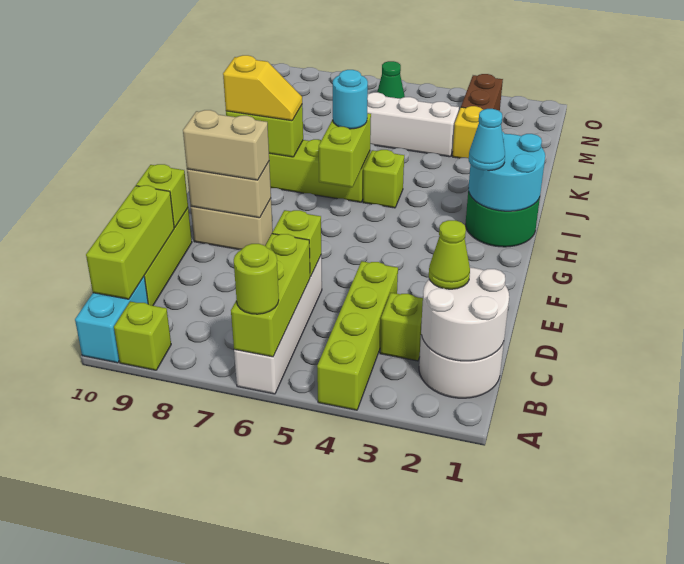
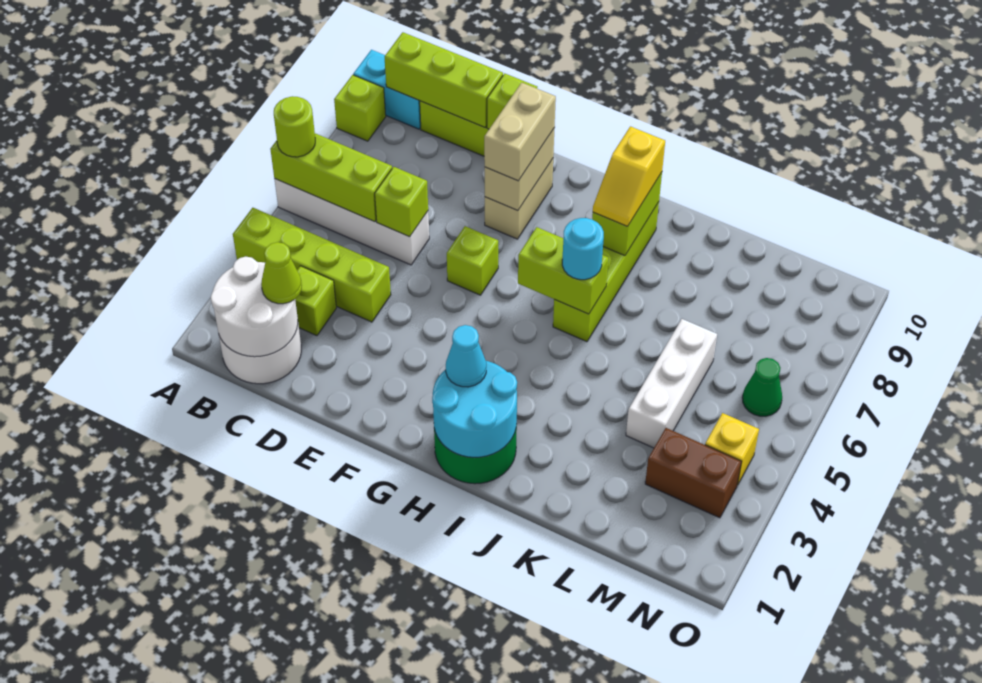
lime brick I5 level 1 -> lime brick F6 level 1
yellow brick L3 level 1 -> yellow brick N4 level 1

